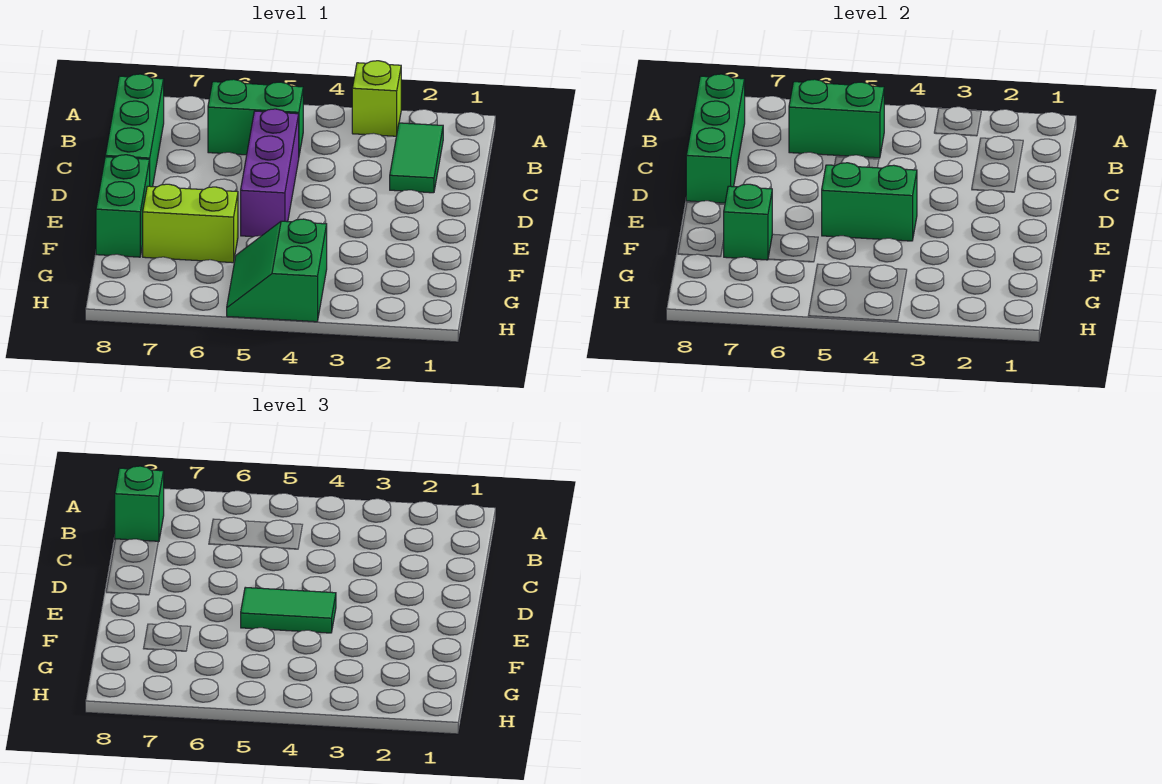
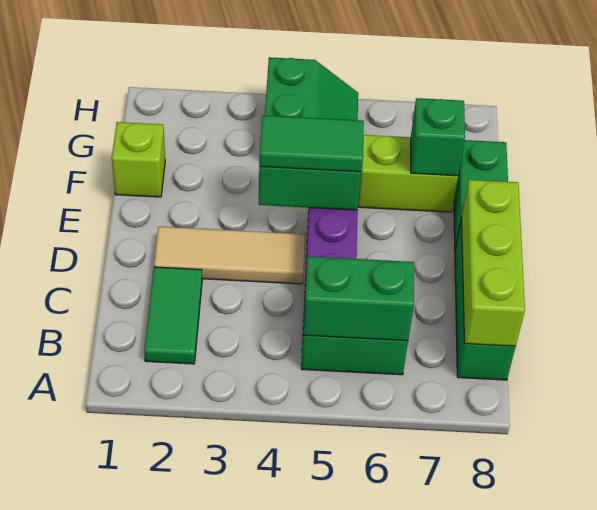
lime brick A3 level 1 -> lime brick F1 level 1
green brick B8:D8 level 2 -> lime brick B8:D8 level 2
green brick B8 level 3 -> none
none -> tan tile D2:D4 level 1

